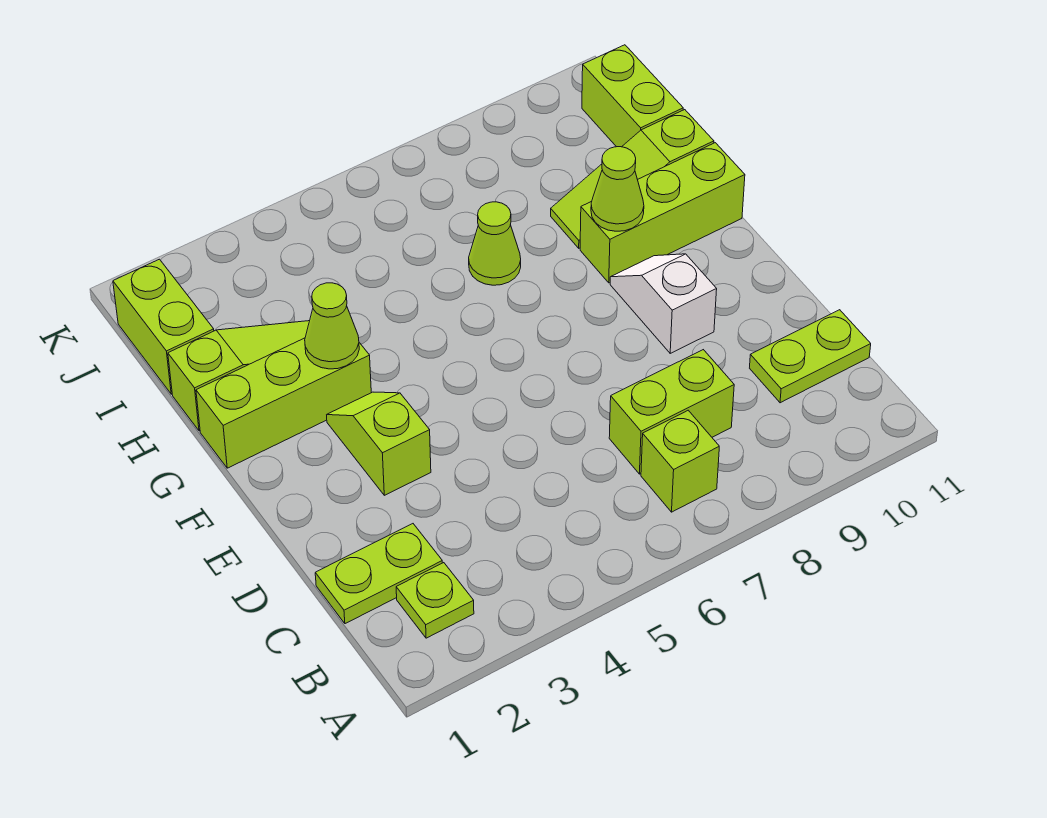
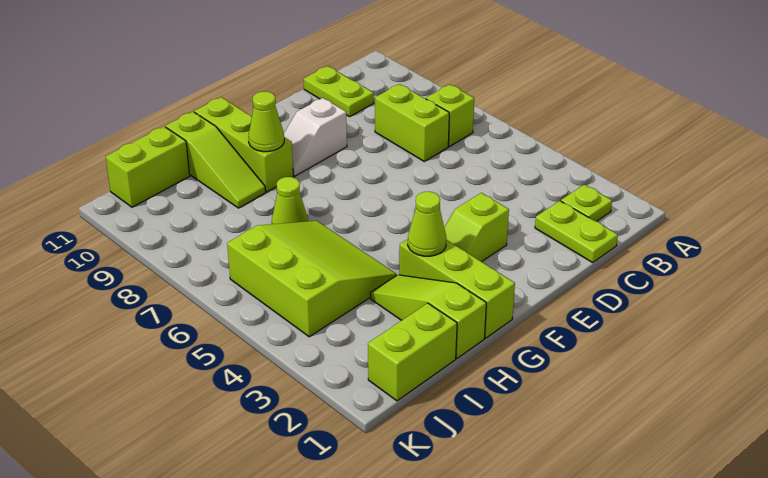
none -> lime slope H4:J6 level 1 top J

